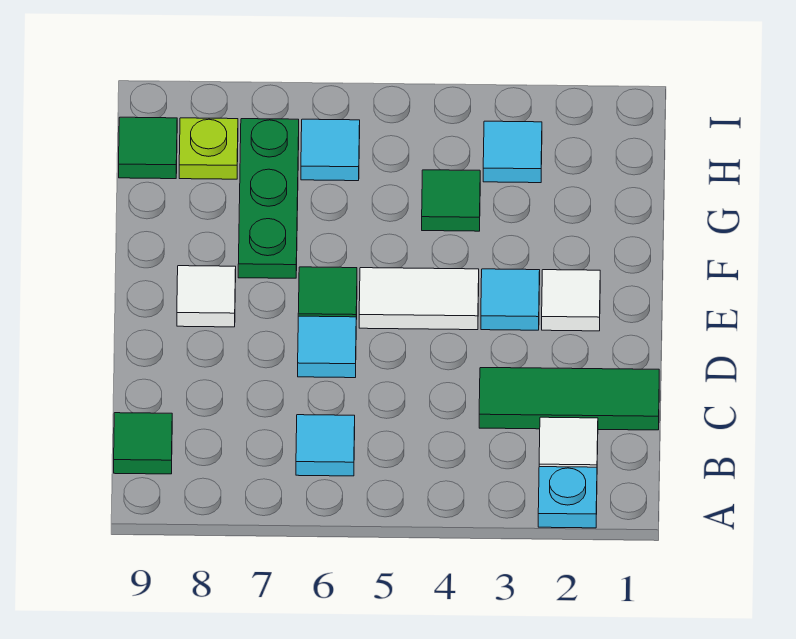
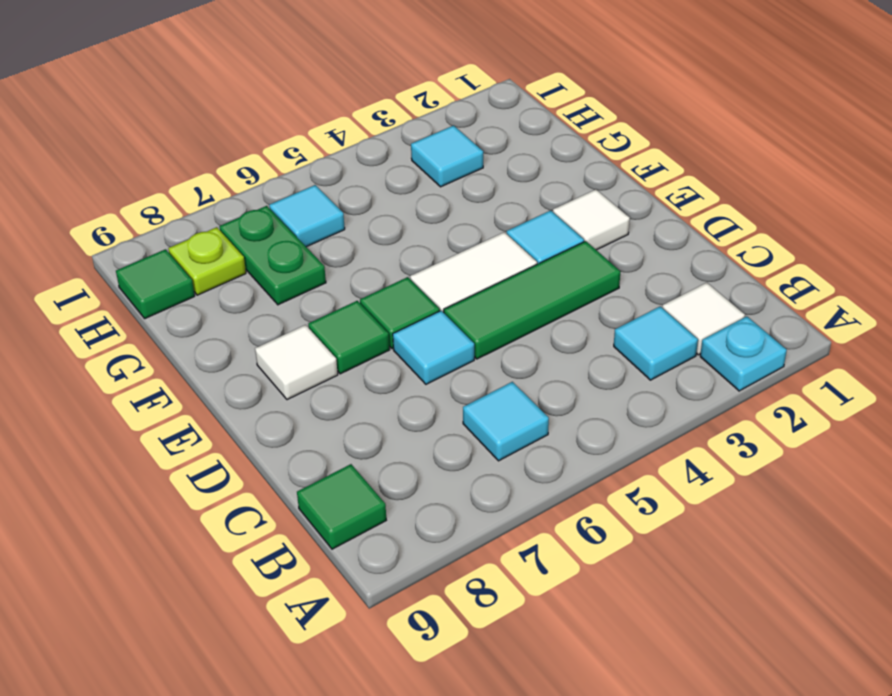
none -> cyan tile B3 level 1
green tile C1:C3 level 1 -> green tile D3:D5 level 1
green plate F7:H7 level 1 -> green plate G7:H7 level 1
green tile G4 level 1 -> green tile E7 level 1

